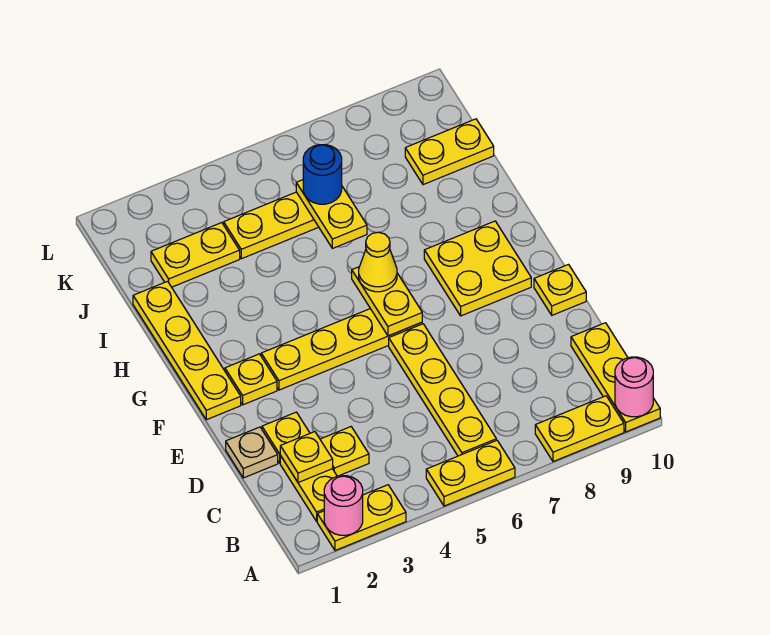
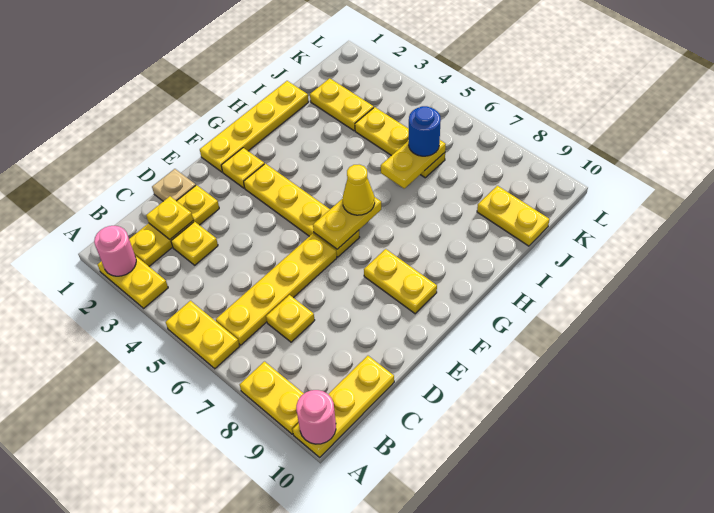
yellow plate E10 level 1 -> yellow plate C7 level 1
yellow plate F8:G9 level 1 -> yellow plate F8:F9 level 1

